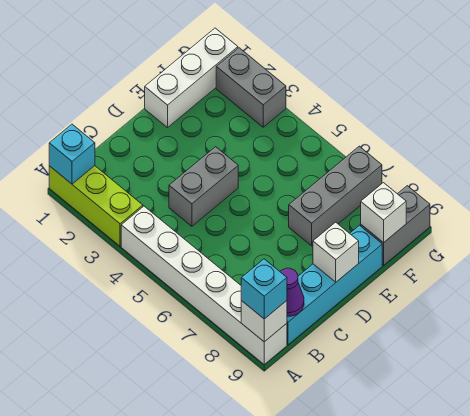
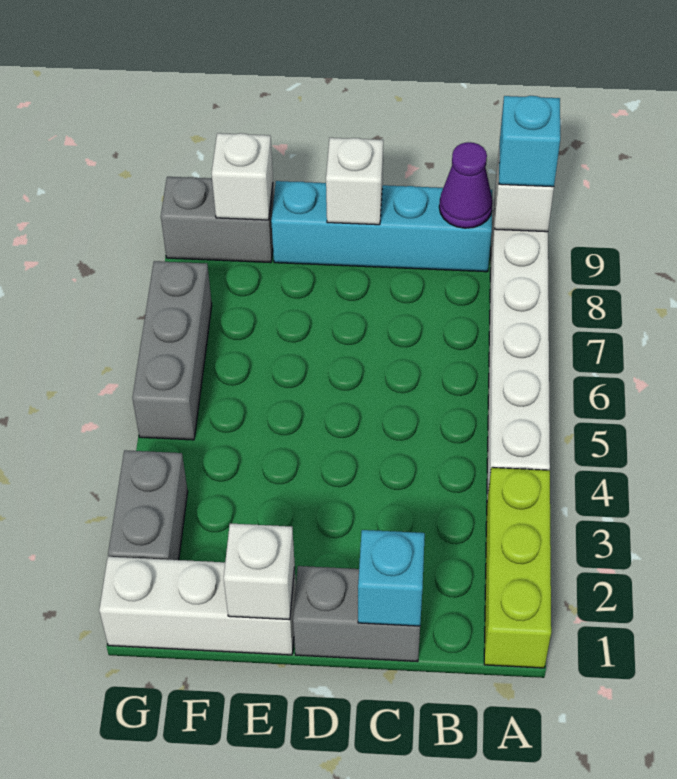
cyan brick A1 level 2 -> cyan brick C1 level 2
grey brick C4:D4 level 1 -> grey brick C1:D1 level 1
none -> white brick E1 level 2
grey brick E7:G7 level 1 -> grey brick G5:G7 level 1

